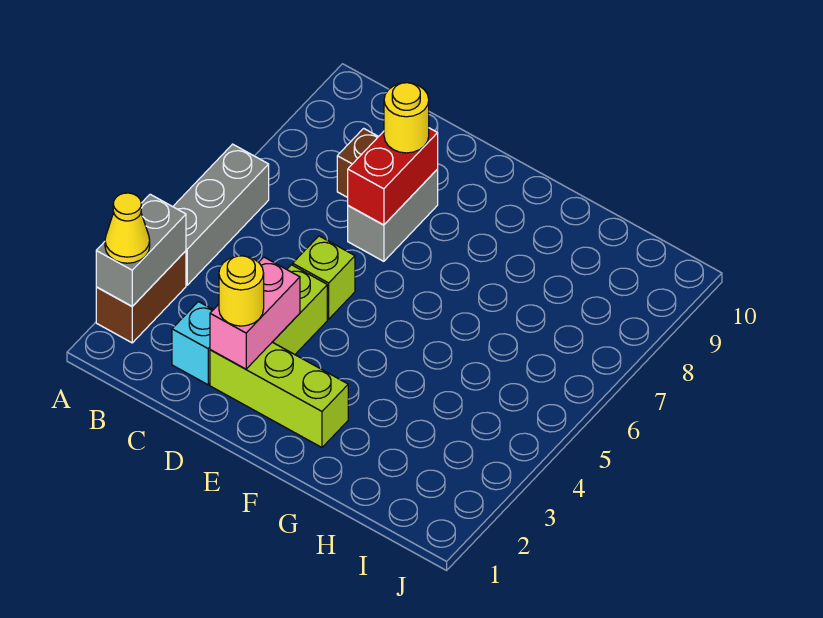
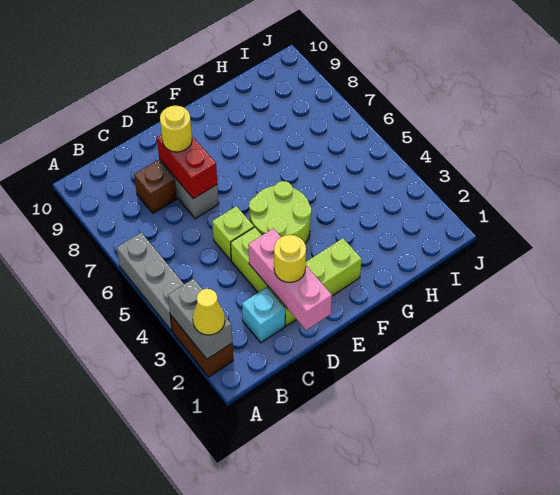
pink brick D2:D3 level 2 -> pink brick D1:D3 level 2
none -> lime round brick E4:F5 level 1

